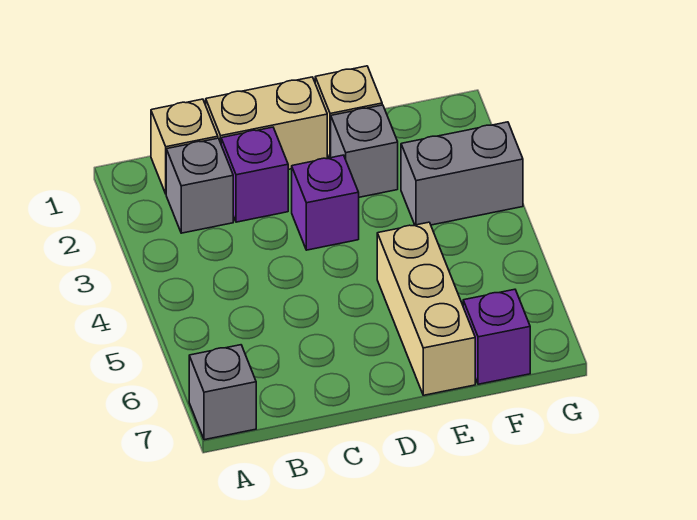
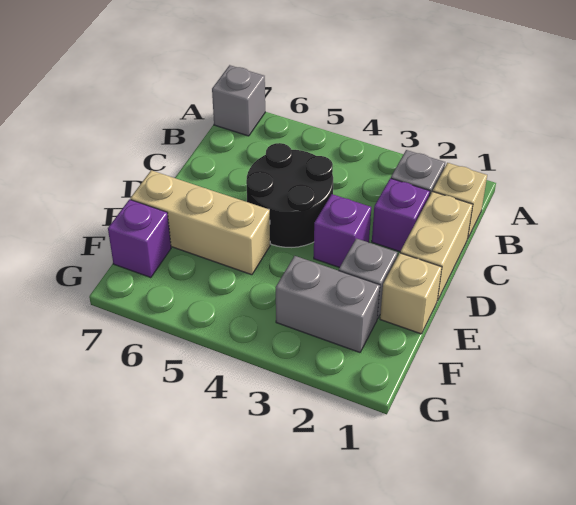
none -> black round brick C4:D5 level 1
grey brick F3:G3 level 1 -> grey brick F2:F3 level 1

